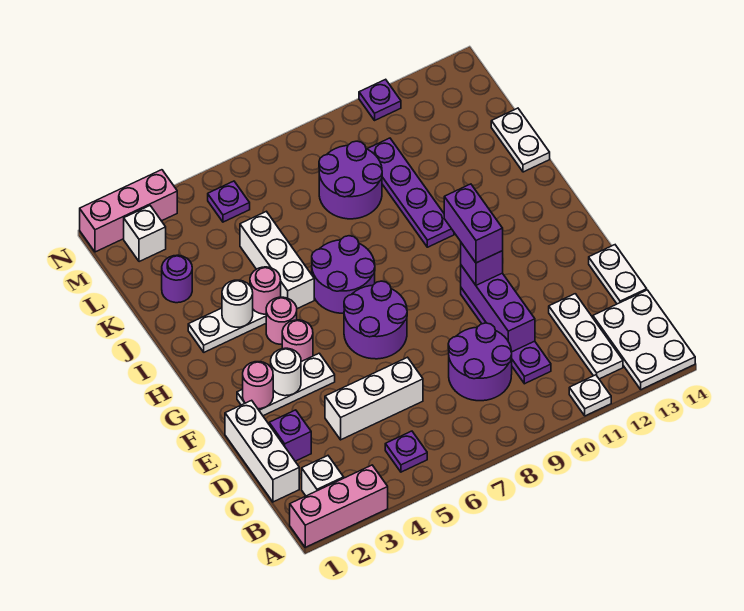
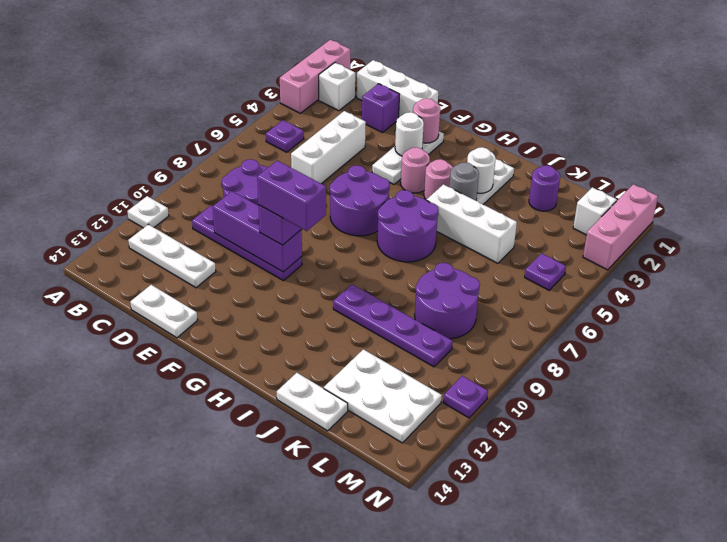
white plate A13:C14 level 1 -> white plate K12:M13 level 1
pink round brick I4 level 2 -> grey round brick I4 level 2

